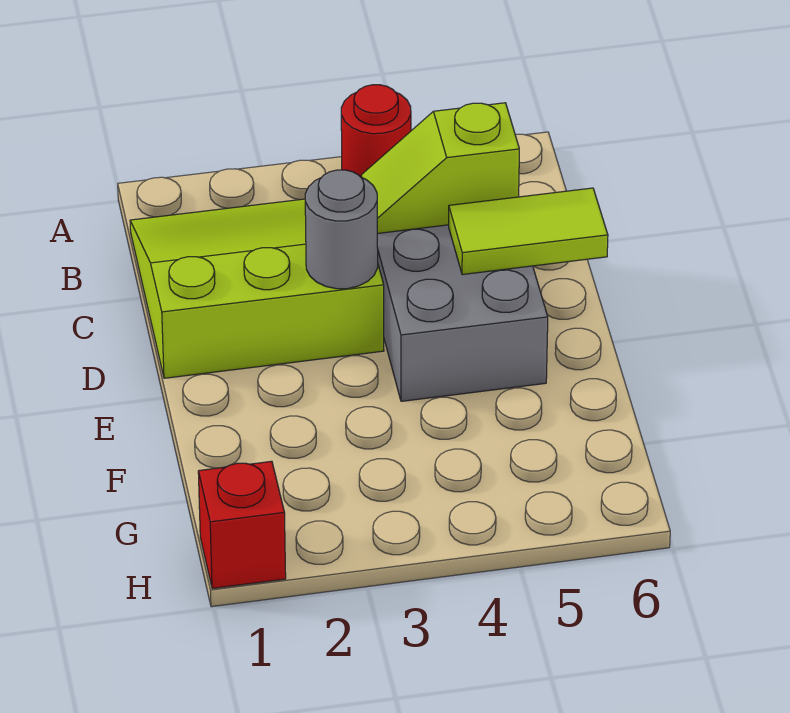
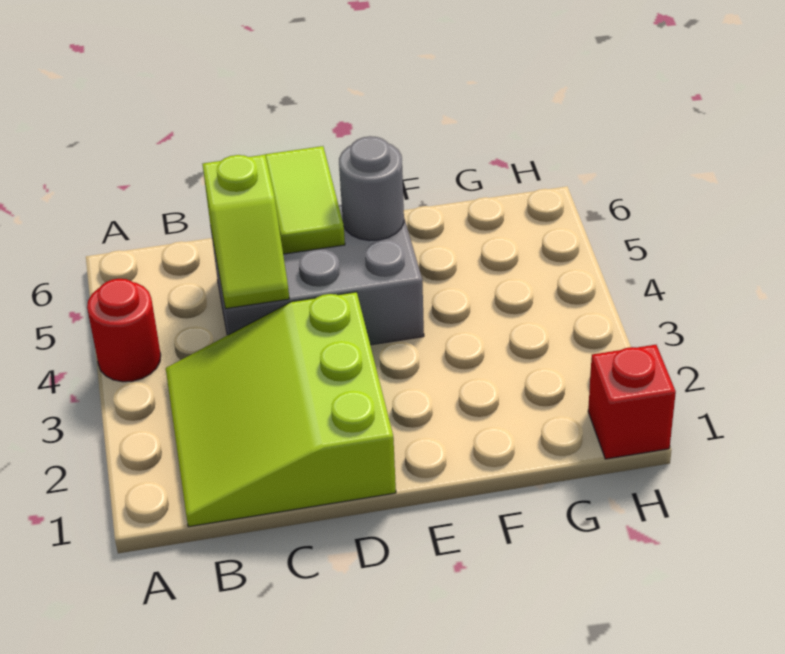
grey round brick D3 level 2 -> grey round brick E5 level 2

